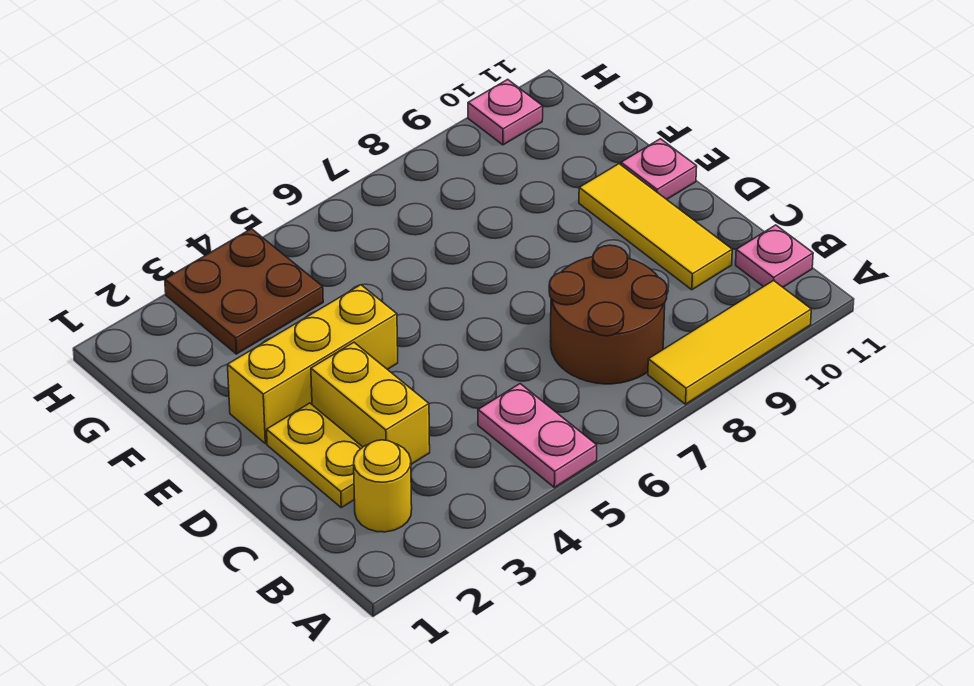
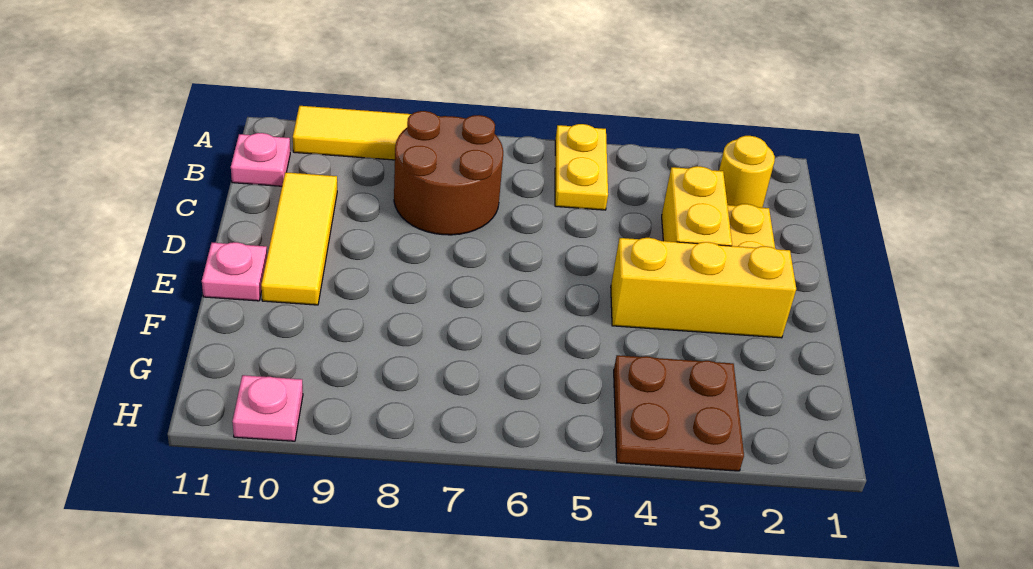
pink plate A5:B5 level 1 -> yellow plate A5:B5 level 1

